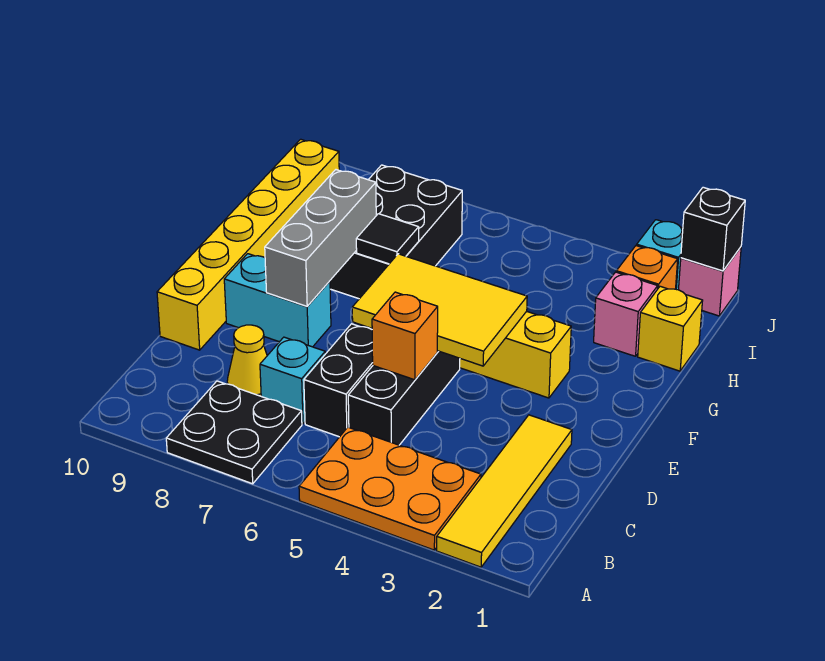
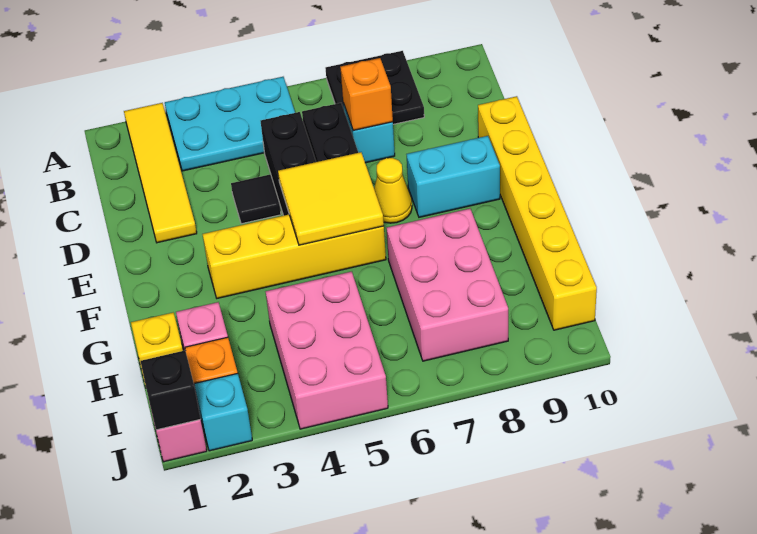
orange plate A3:B5 level 1 -> cyan plate A3:B5 level 1
yellow cone C8 level 1 -> yellow cone E7 level 1
orange brick D5 level 2 -> orange brick C7 level 2
yellow tile E4:F6 level 2 -> yellow tile E5:F6 level 2
grey brick E8:G8 level 2 -> none
black brick G7:I8 level 1 -> pink brick G7:I8 level 1
black tile G7 level 2 -> black tile D4 level 1
none -> pink brick H4:J5 level 1

